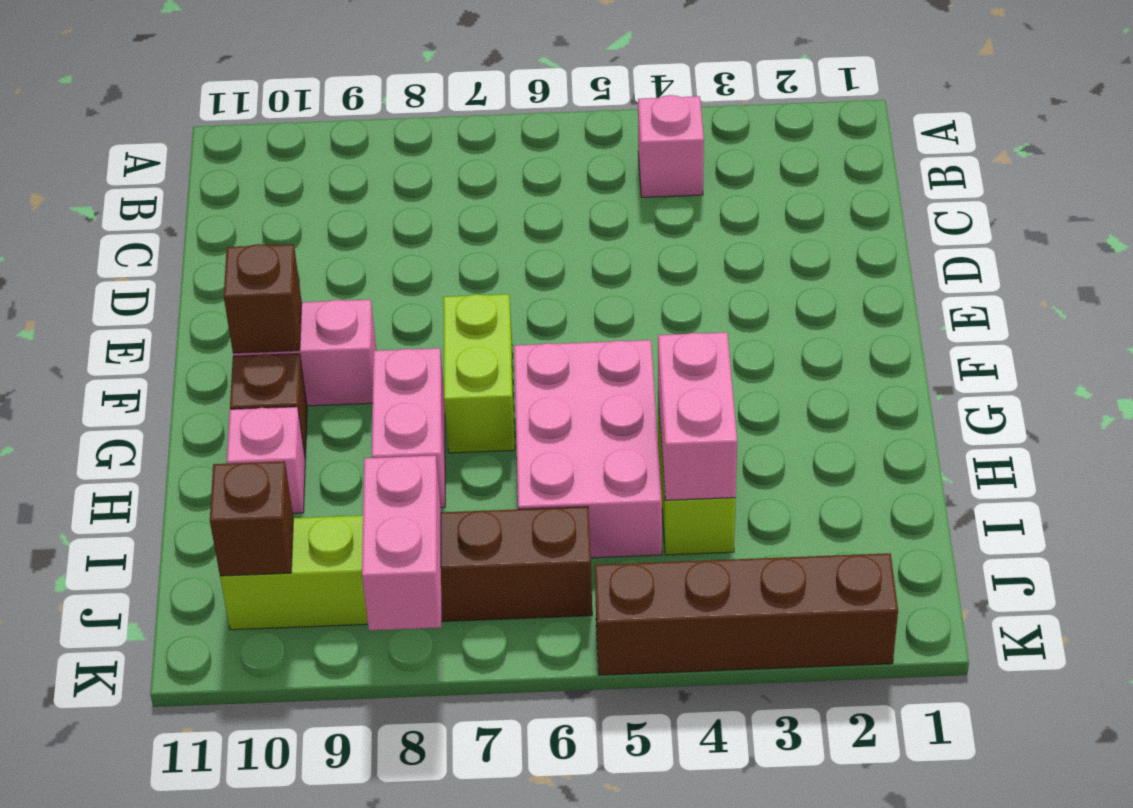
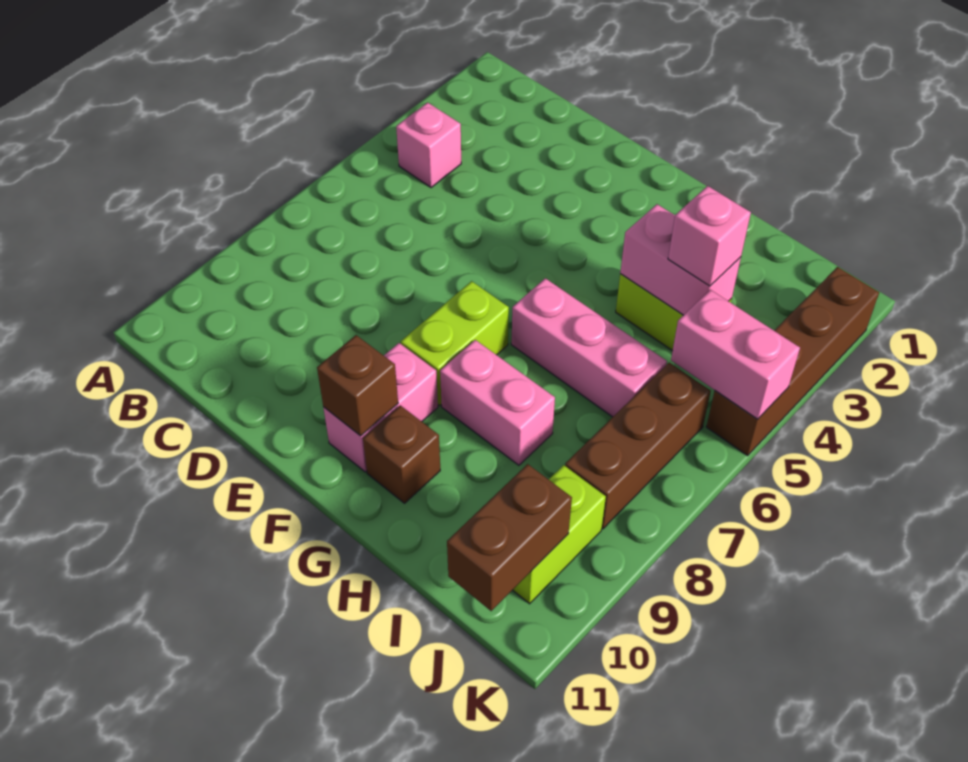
lime brick F7:G7 level 1 -> lime brick F7:F8 level 1
pink brick G5:I6 level 1 -> pink brick G6:I6 level 1
pink brick H10 level 1 -> pink brick I4 level 3
pink brick J8:K8 level 2 -> pink brick J5:K5 level 2
brown brick J10 level 2 -> brown brick J10:J11 level 2

